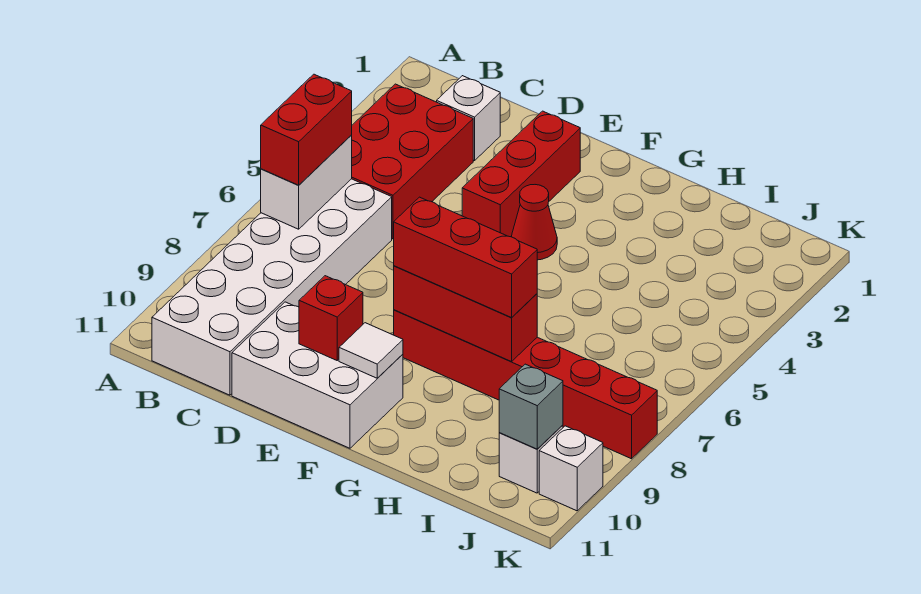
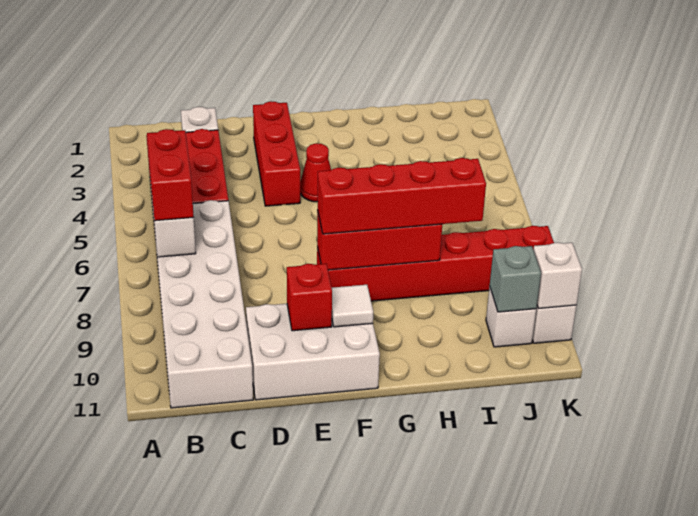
red brick F8:H8 level 3 -> red brick F8:I8 level 3
none -> white brick K10 level 2

